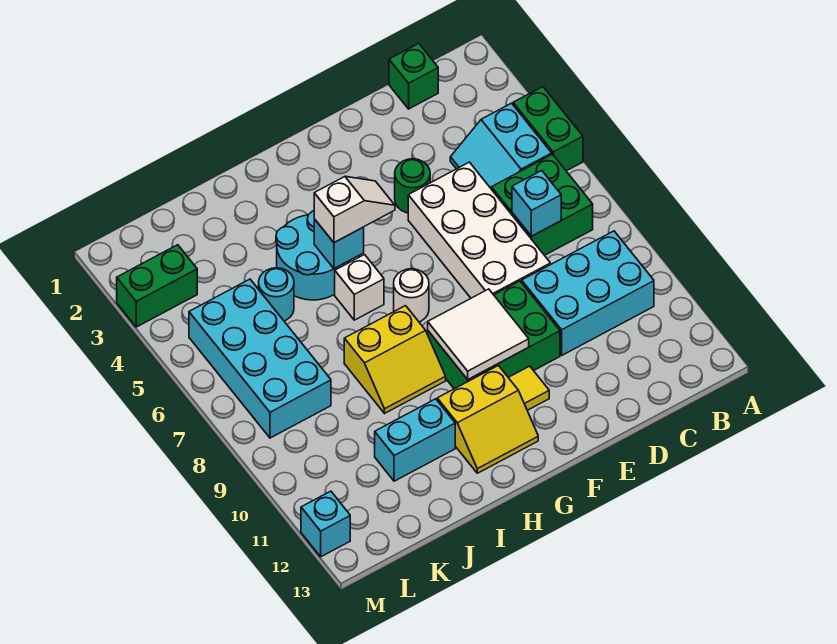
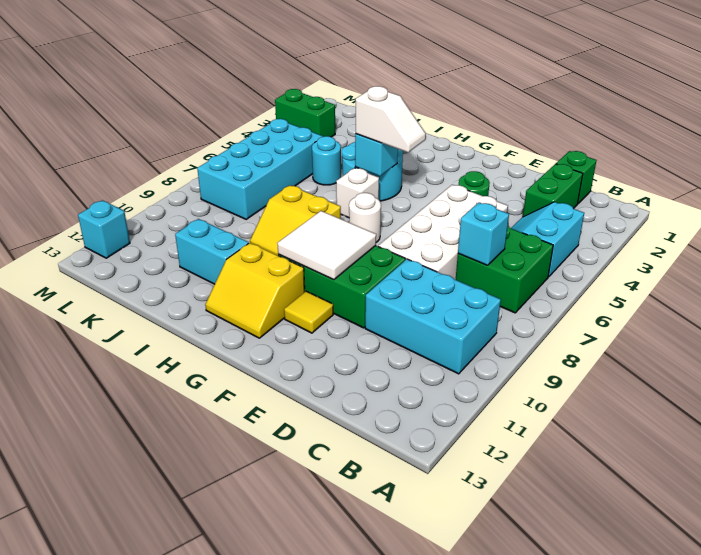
green brick A4:A5 level 1 -> green brick C2:C3 level 1

